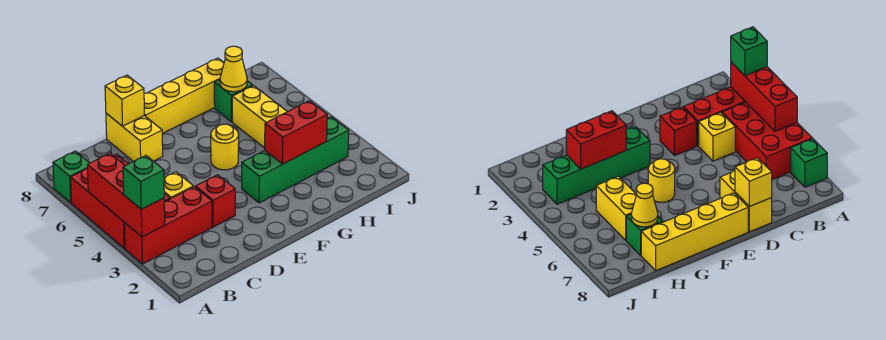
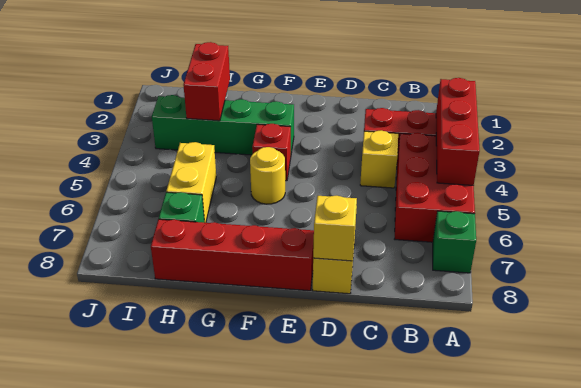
green brick A3 level 3 -> none
red brick D3 level 1 -> red brick F4 level 1
yellow brick E8:H8 level 1 -> red brick E8:H8 level 1
red brick G3:H3 level 2 -> red brick H2:H3 level 2
yellow cone H7 level 2 -> none

